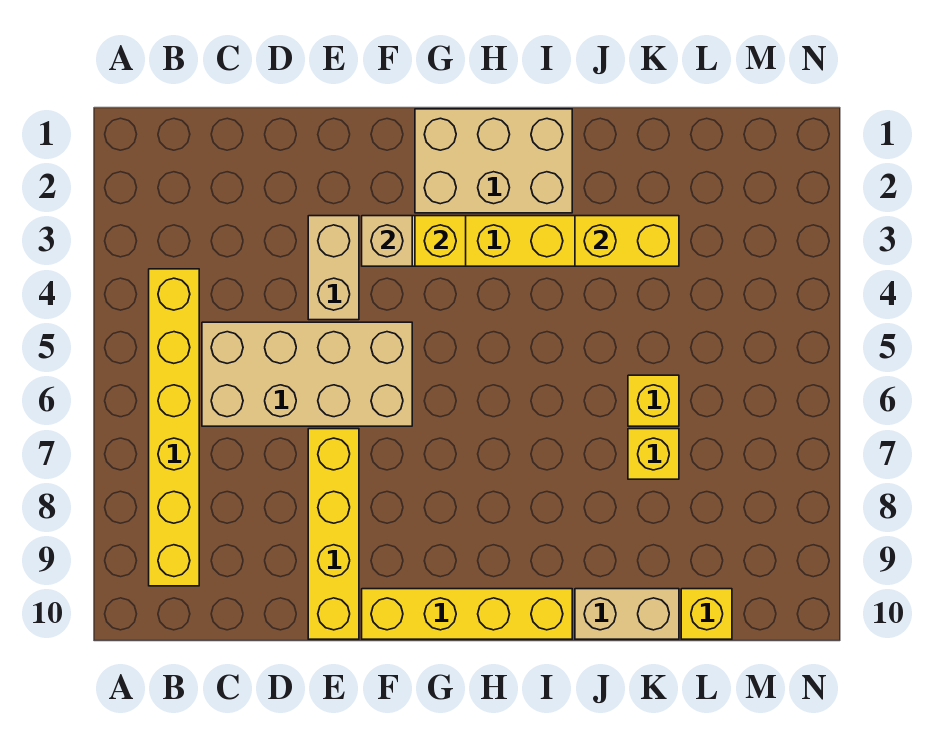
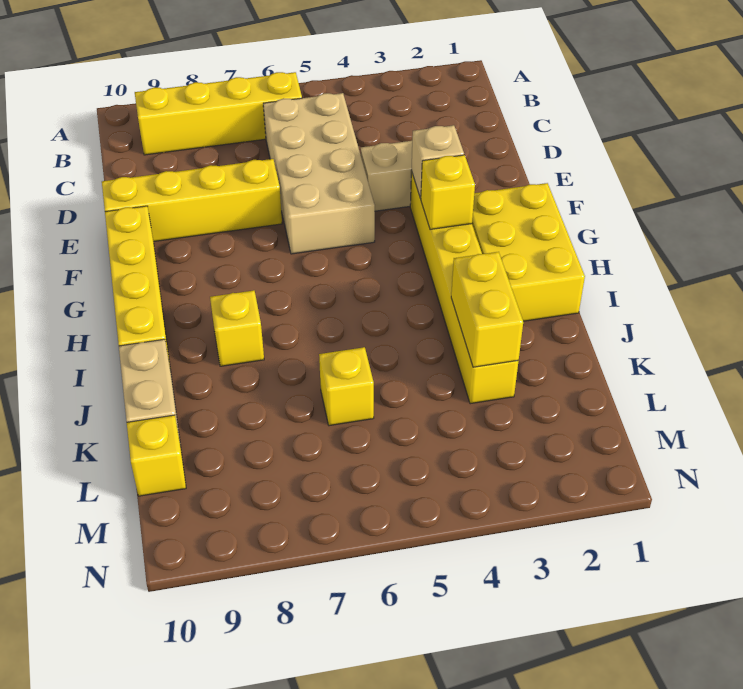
yellow brick B4:B9 level 1 -> yellow brick B6:B9 level 1
tan brick G1:I2 level 1 -> yellow brick G1:I2 level 1
yellow brick K7 level 1 -> yellow brick I8 level 1

